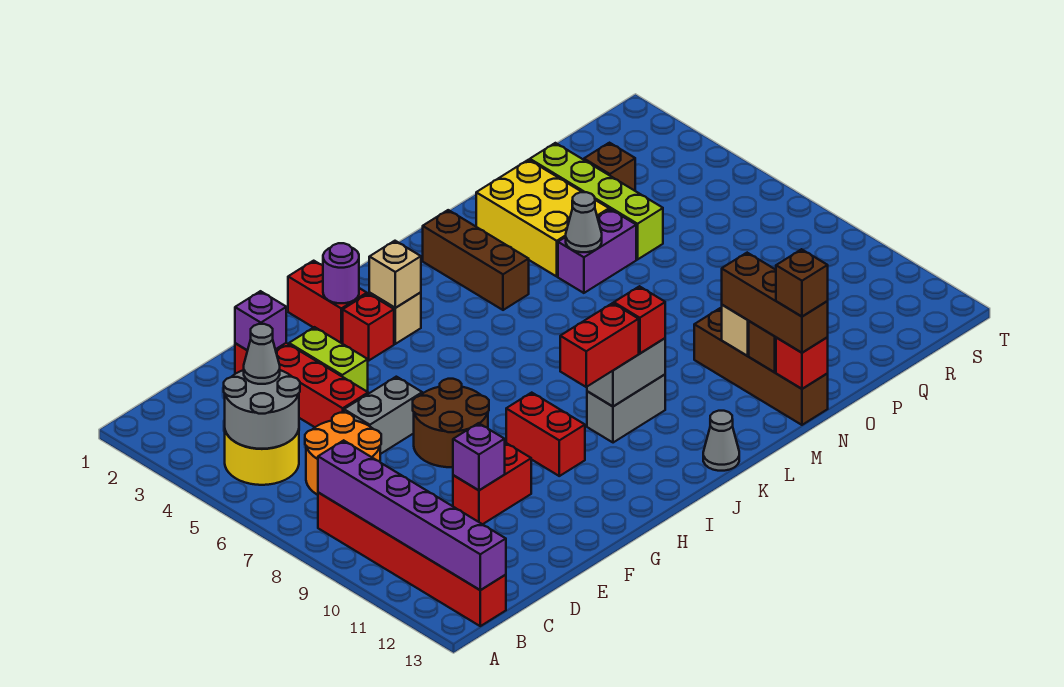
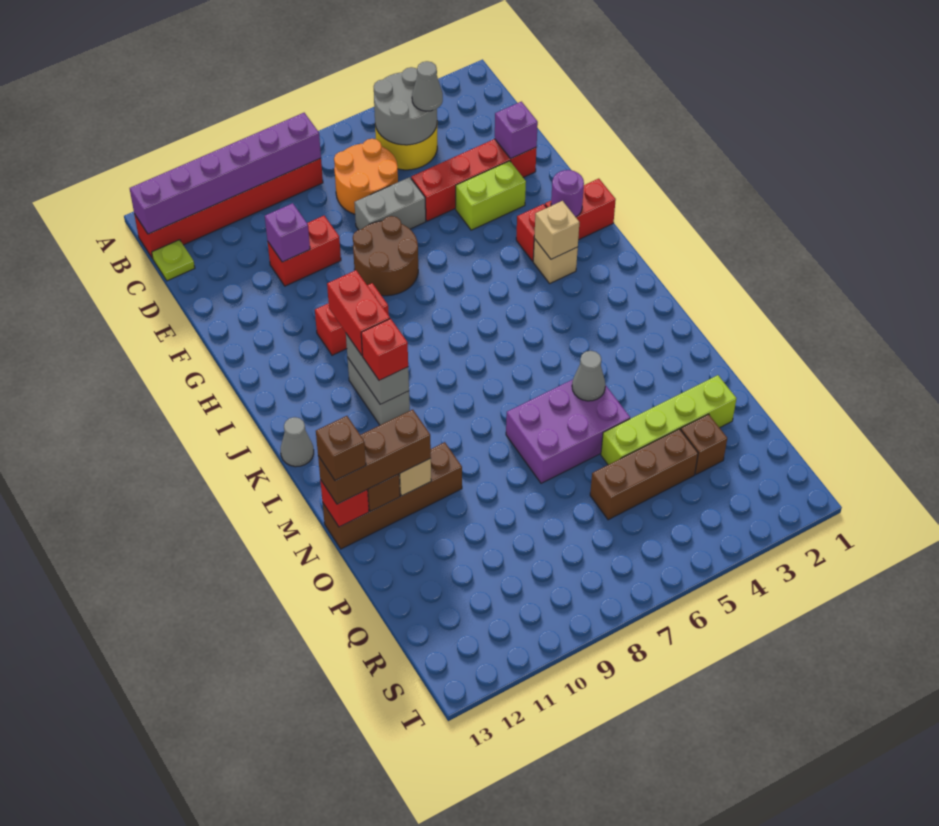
none -> lime plate C13 level 1
grey brick E6:F6 level 1 -> grey brick E6:E7 level 1
red brick E10:F10 level 1 -> red brick E9:E10 level 1
brown brick L2:L4 level 1 -> brown brick Q4:Q6 level 1
yellow brick N2:O4 level 1 -> none
purple brick N5:O5 level 1 -> purple brick N5:O7 level 1

